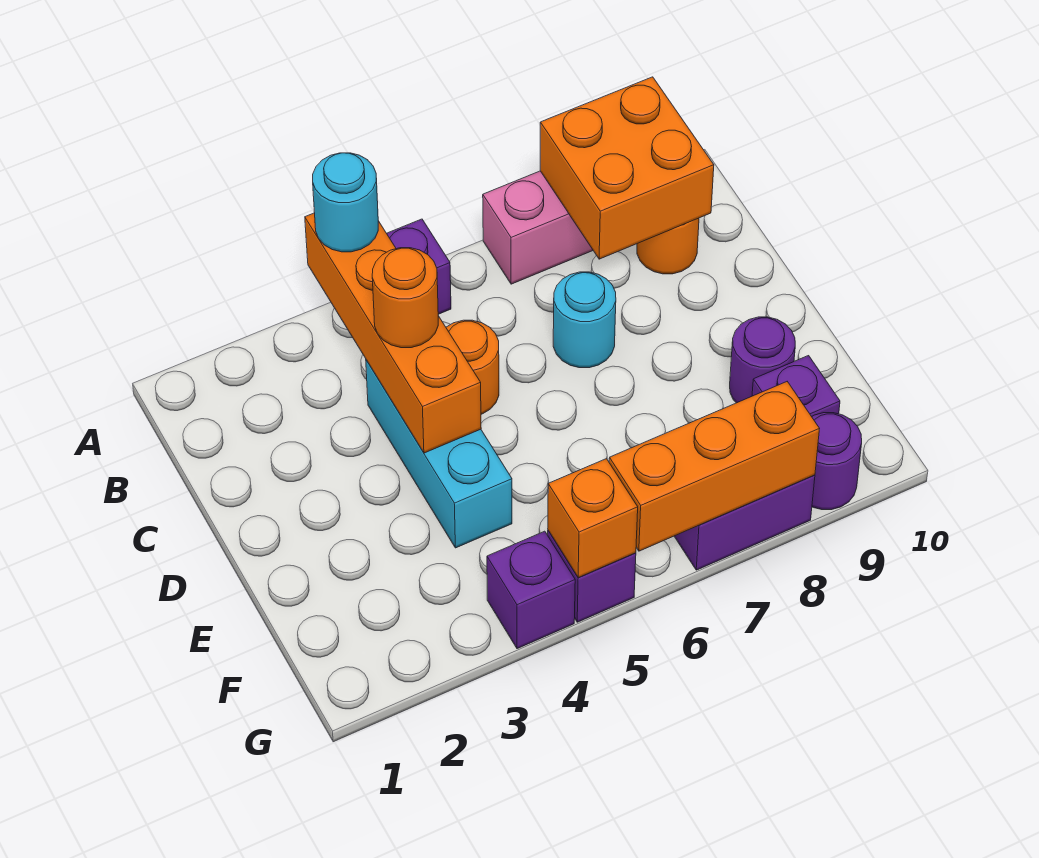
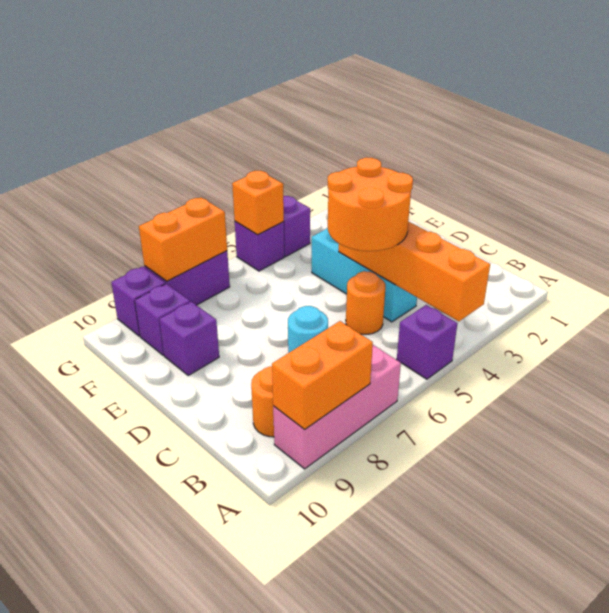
cyan round brick A4 level 3 -> none
orange brick A8:B9 level 2 -> orange brick A8:A9 level 2
orange round brick C4 level 3 -> orange round brick C4:D5 level 3
purple round brick E9 level 1 -> purple brick E9 level 1
orange brick G6:G8 level 2 -> orange brick G7:G8 level 2
purple round brick G9 level 1 -> purple brick G9 level 1

